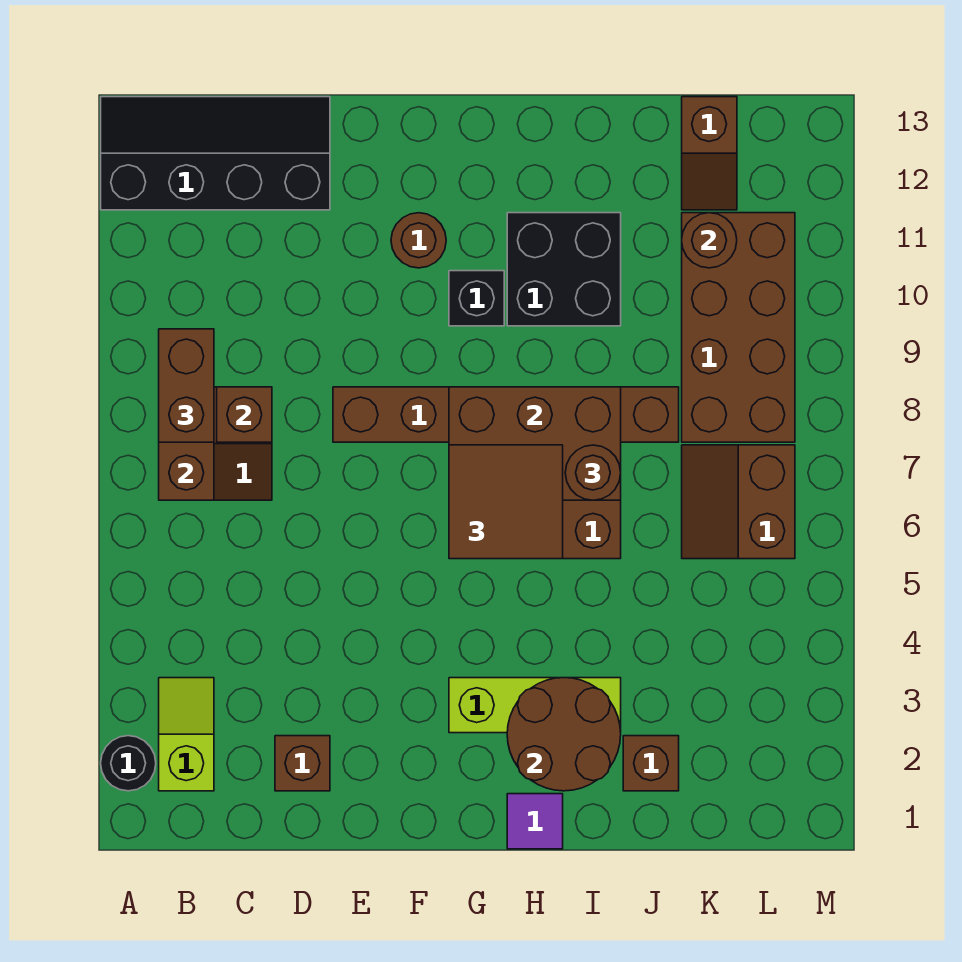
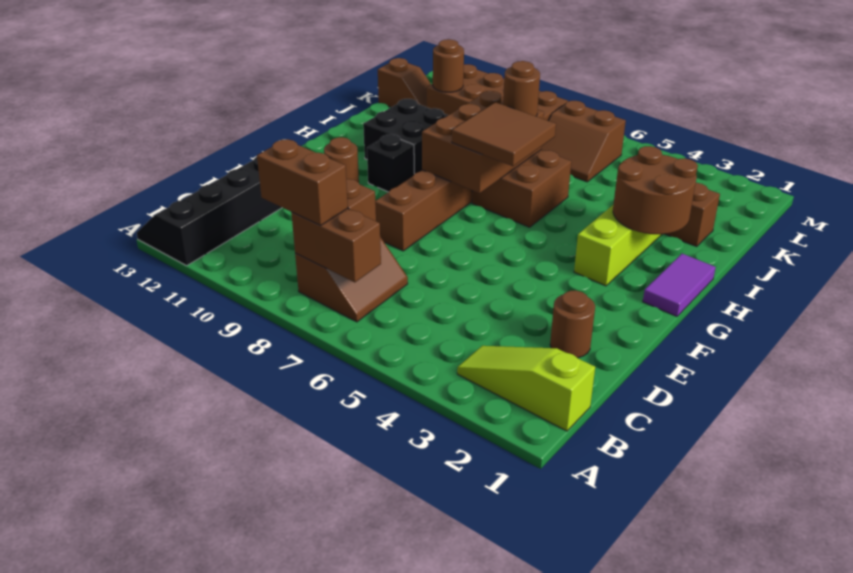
black round brick A2 level 1 -> none
lime slope B2:B3 level 1 top 2 -> lime slope B1:B3 level 1 top 1
brown brick D2 level 1 -> brown round brick D2 level 1
purple tile H1 level 1 -> purple tile G1:H1 level 1

